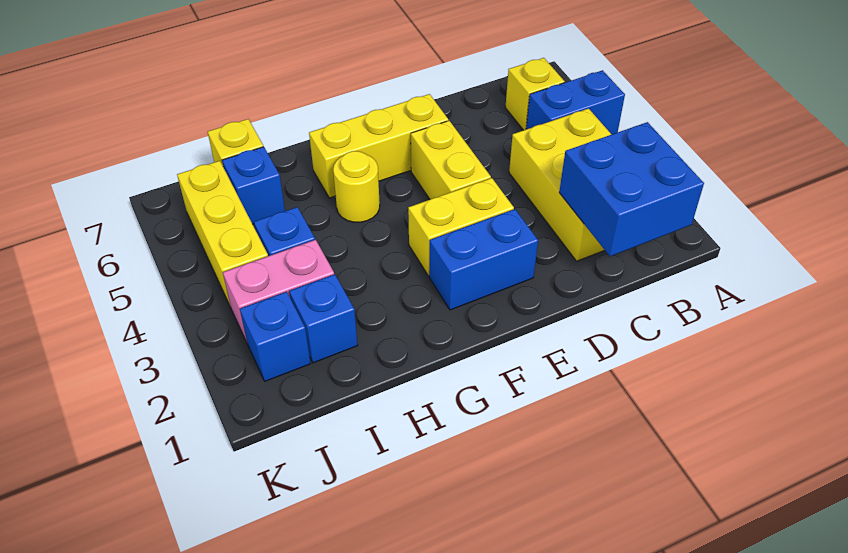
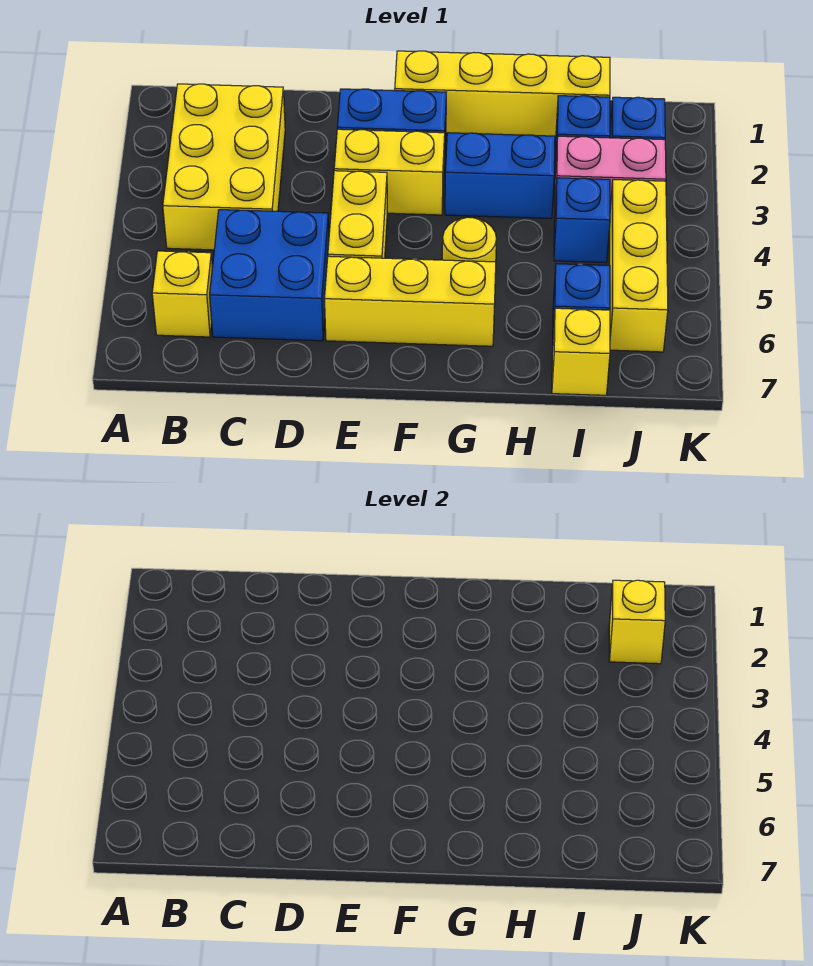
blue brick A5:B5 level 1 -> blue brick G3:H3 level 1
blue brick B1:C2 level 2 -> blue brick C5:D6 level 1
none -> yellow brick F1:I1 level 1
none -> yellow brick J2 level 2

